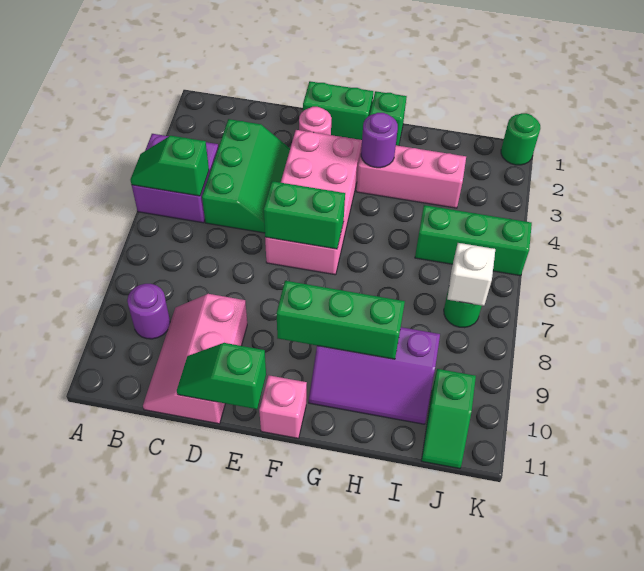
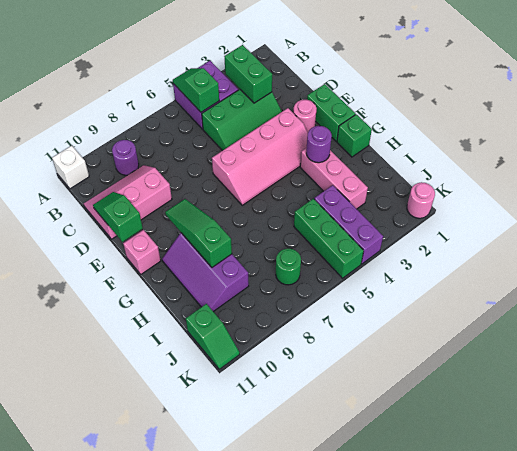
pink brick E3:F6 level 1 -> pink slope E3:F6 level 1 top E
green brick E6:F6 level 2 -> green brick B3:C3 level 2
green brick F9:H9 level 2 -> green slope F9:H9 level 2 top H
none -> purple brick I4:K4 level 1
white brick J7 level 2 -> white brick A11 level 1
green slope J10:J11 level 1 top 10 -> green slope J11:K11 level 1 top J
green round brick K1 level 1 -> pink round brick K1 level 1

